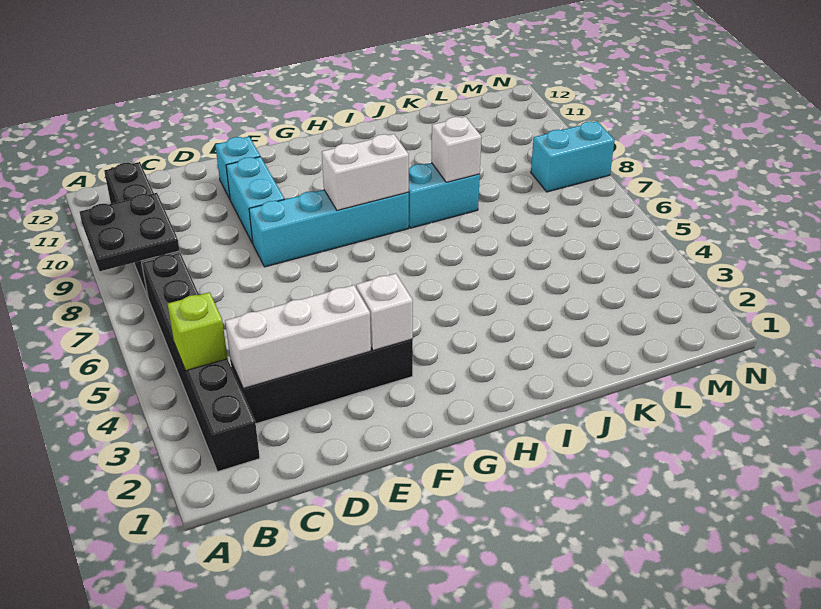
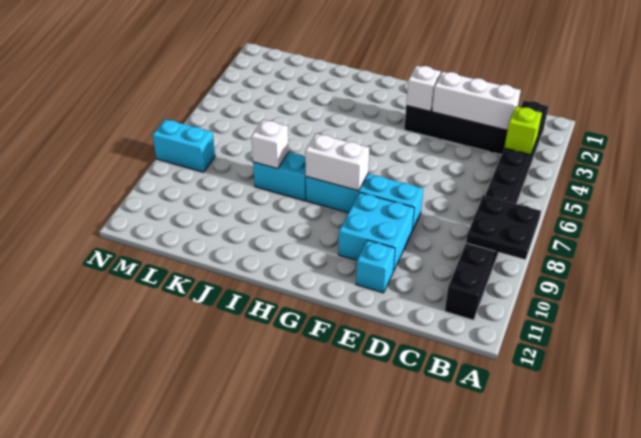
cyan brick E9:E10 level 1 -> cyan brick E9:F10 level 1

